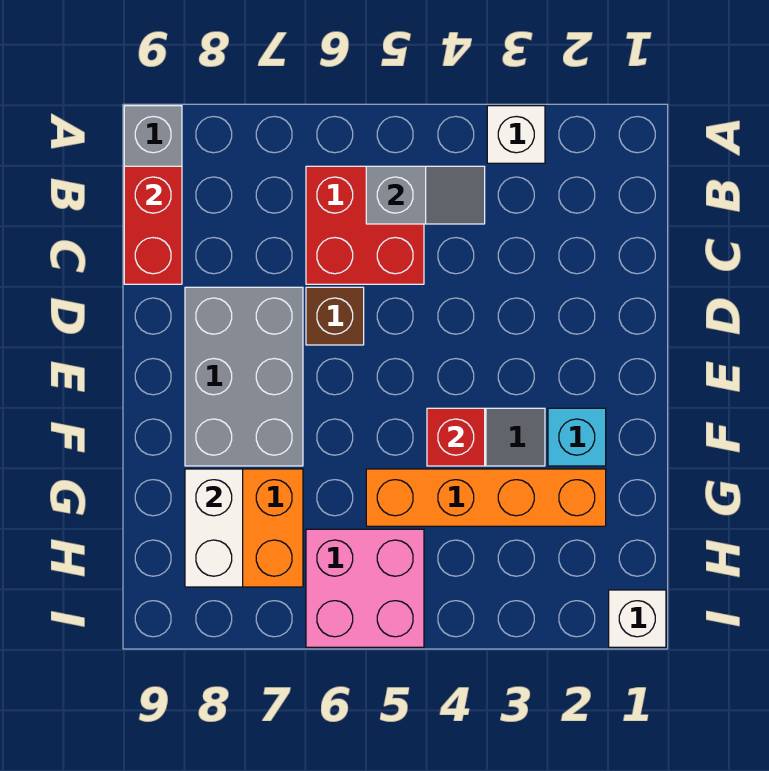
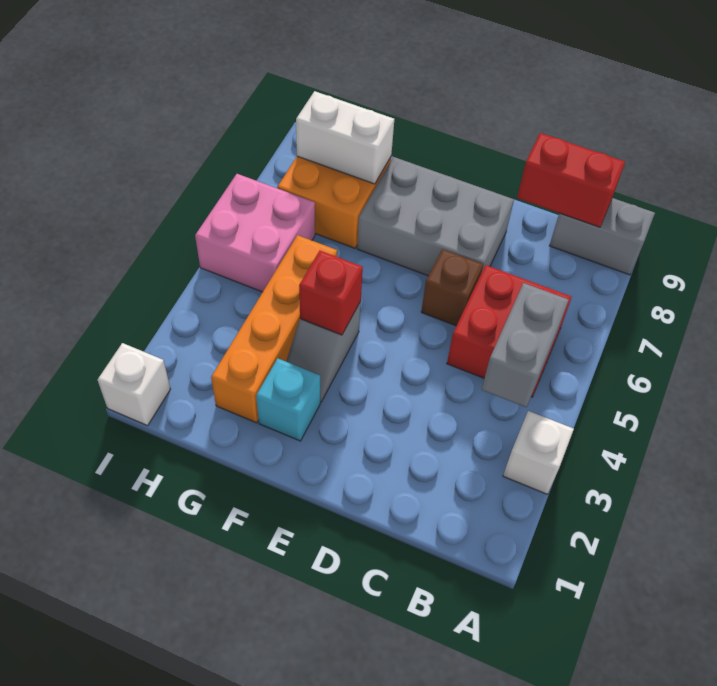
grey slope B4:B5 level 2 top 5 -> grey brick B4:B5 level 2

